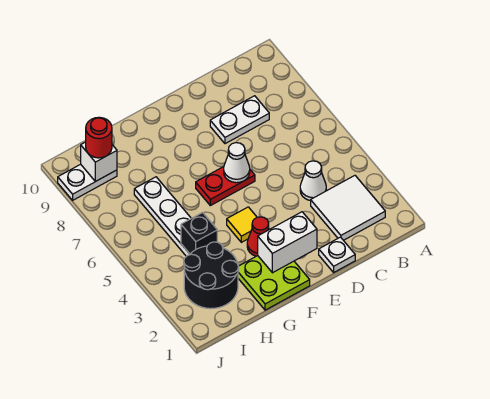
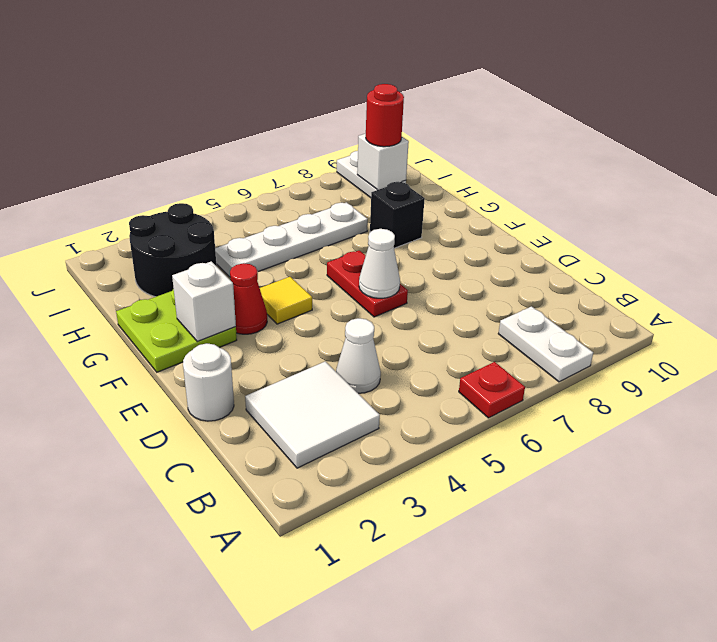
none -> red plate A6 level 1
white plate C8:D8 level 1 -> white plate A8:B8 level 1
white plate D1 level 1 -> white round brick D1 level 1
white brick E2:F2 level 2 -> white brick F2 level 2
black brick H4 level 2 -> black brick G8 level 1

